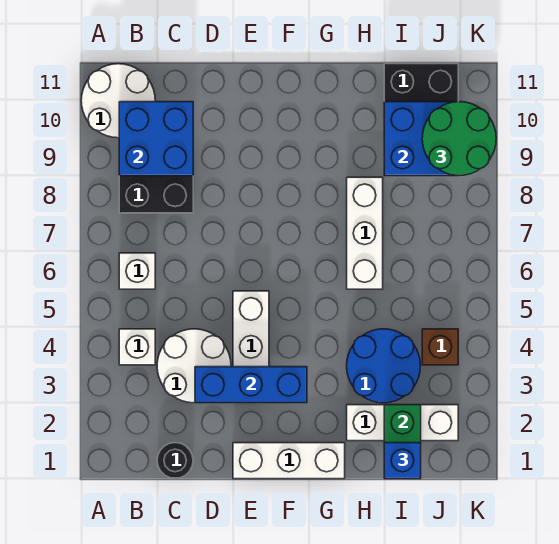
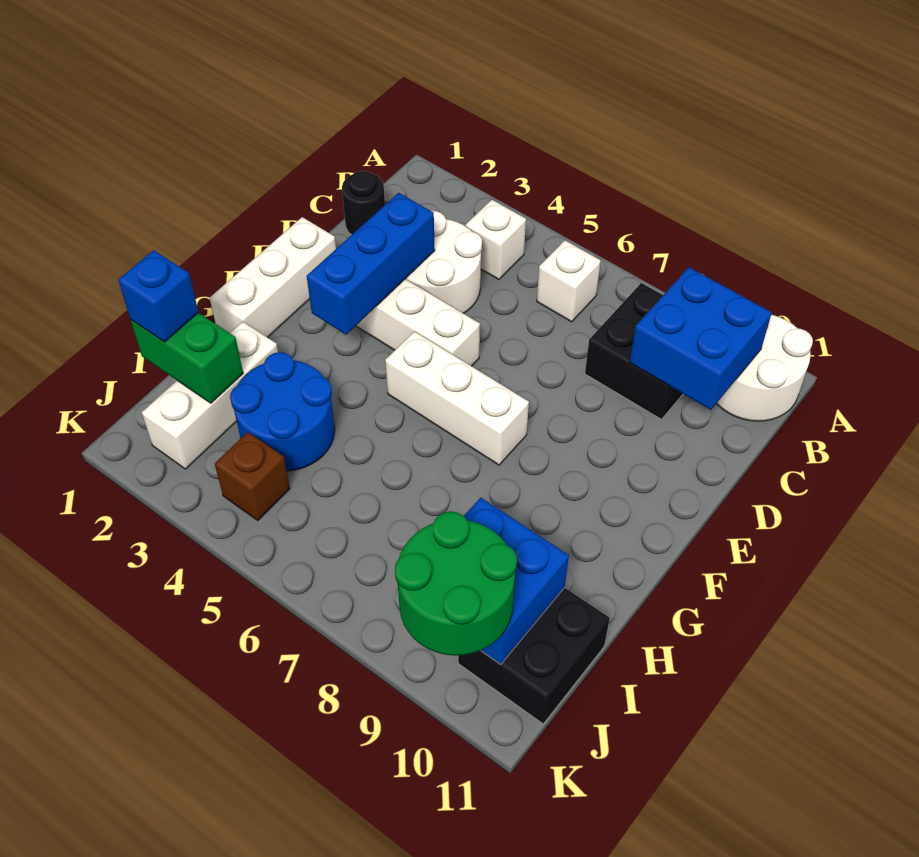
white brick H6:H8 level 1 -> white brick F5:F7 level 1

